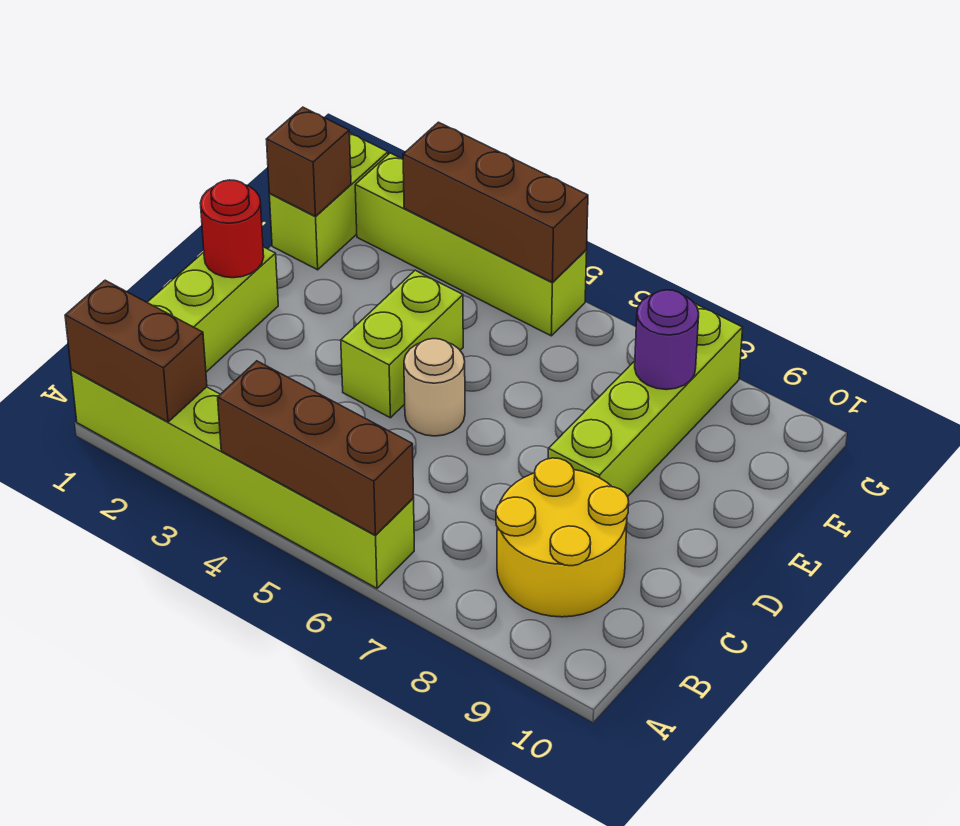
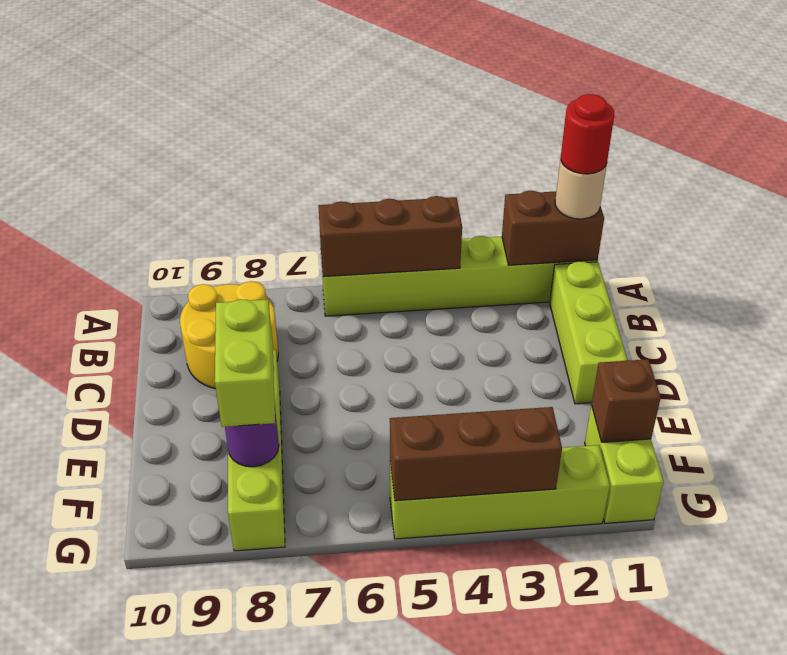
red round brick D1 level 2 -> red round brick A1 level 4
lime brick D4:E4 level 1 -> lime brick E8:F8 level 3
tan round brick D5 level 1 -> tan round brick A1 level 3

